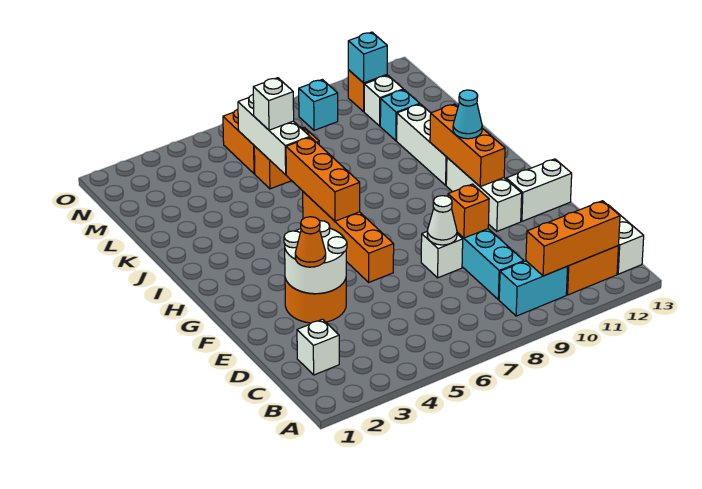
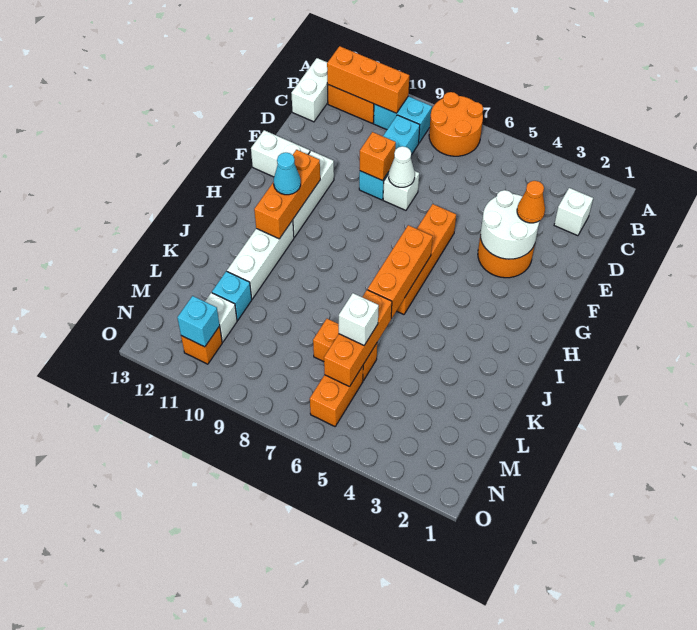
none -> orange round brick A7:B8 level 1
white brick K6:M6 level 2 -> orange brick K6:M6 level 2
cyan brick N9 level 1 -> none

